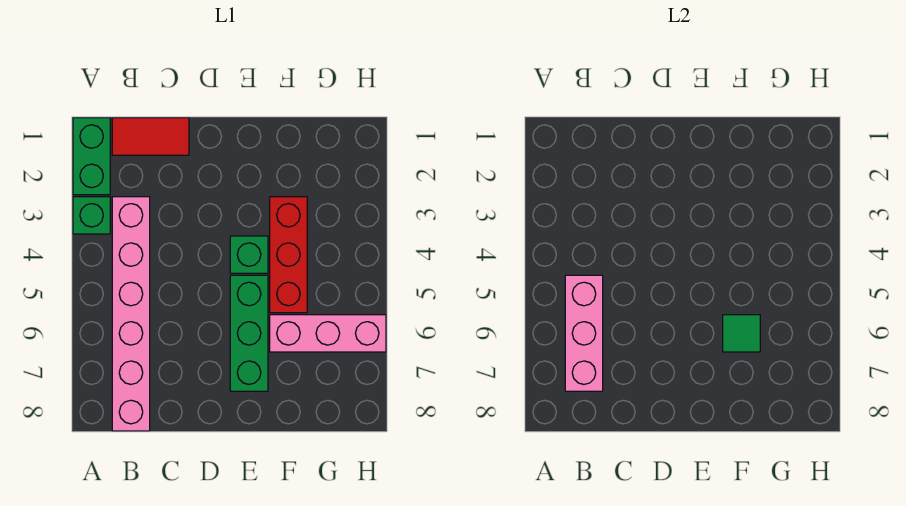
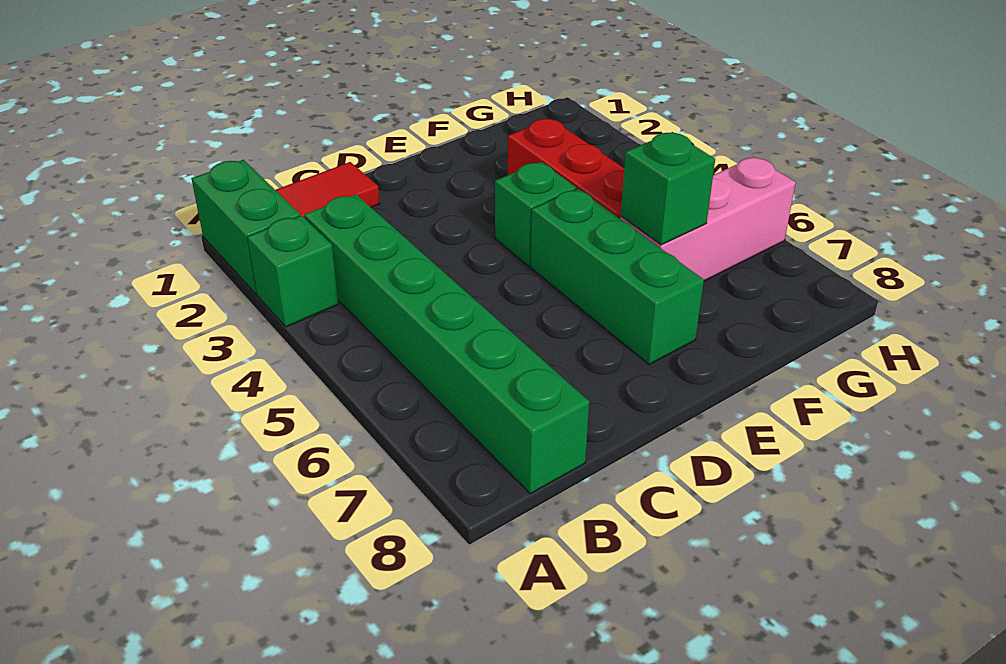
pink brick B3:B8 level 1 -> green brick B3:B8 level 1
pink brick B5:B7 level 2 -> none
green tile F6 level 2 -> green brick F6 level 2

